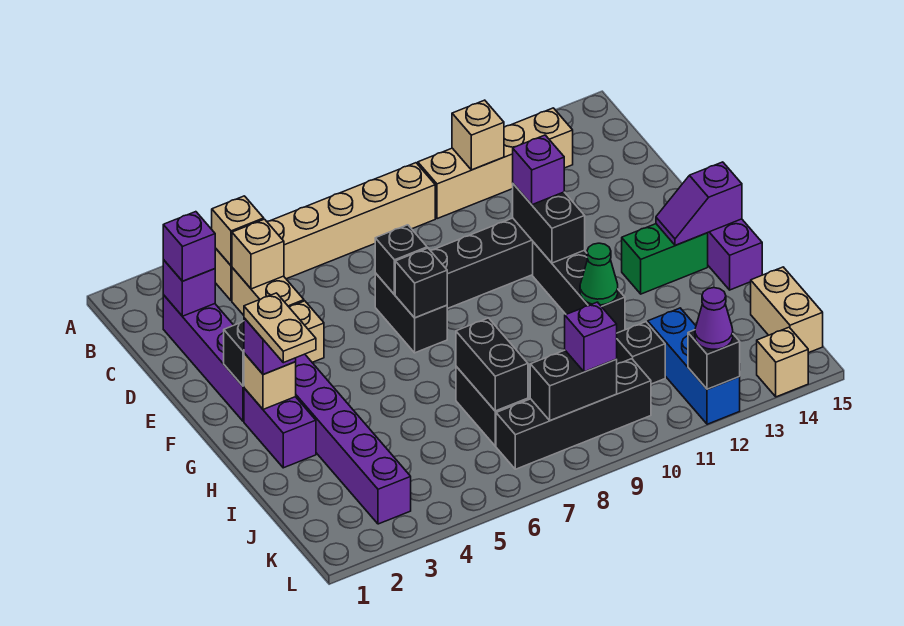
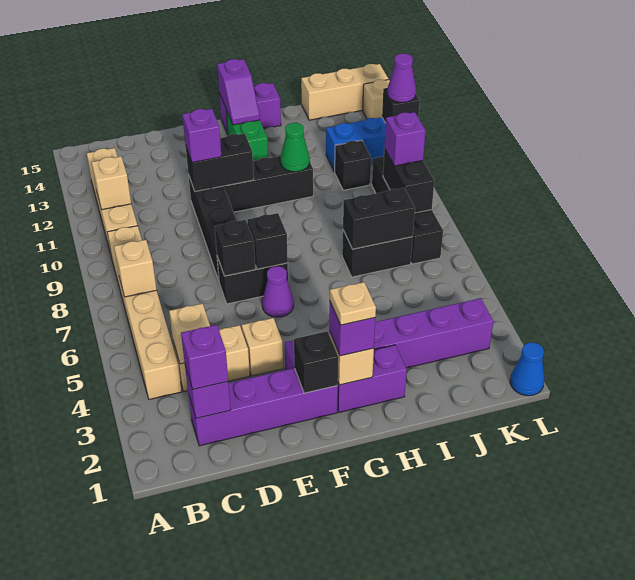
tan brick B4 level 2 -> tan brick B7 level 2
none -> purple cone F6 level 1
tan plate G2:H2 level 4 -> tan plate G2 level 4
tan brick J15:K15 level 1 -> tan brick J15:L15 level 1
none -> blue cone L1 level 1

